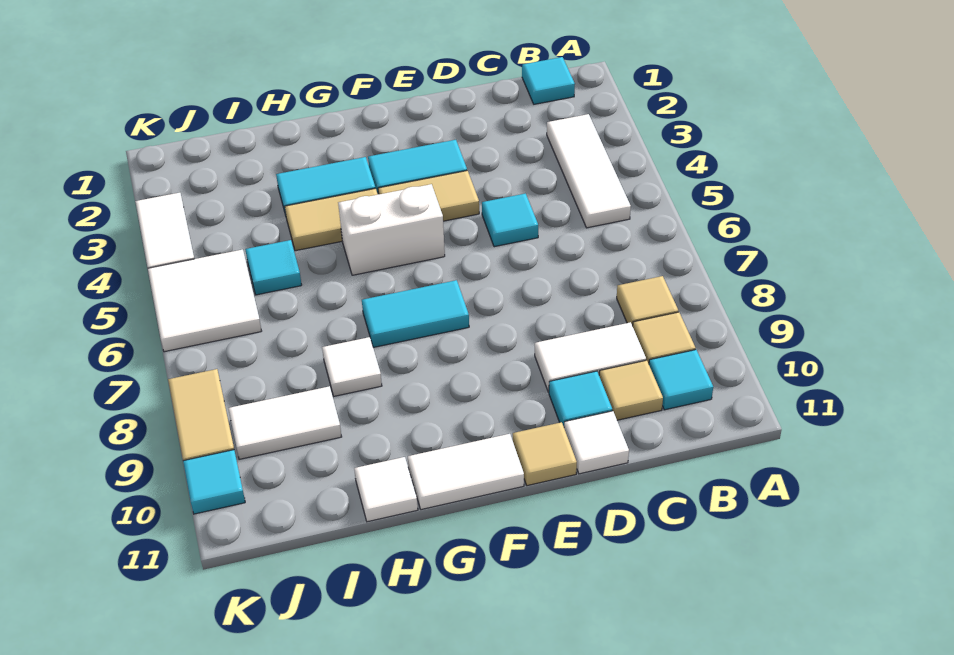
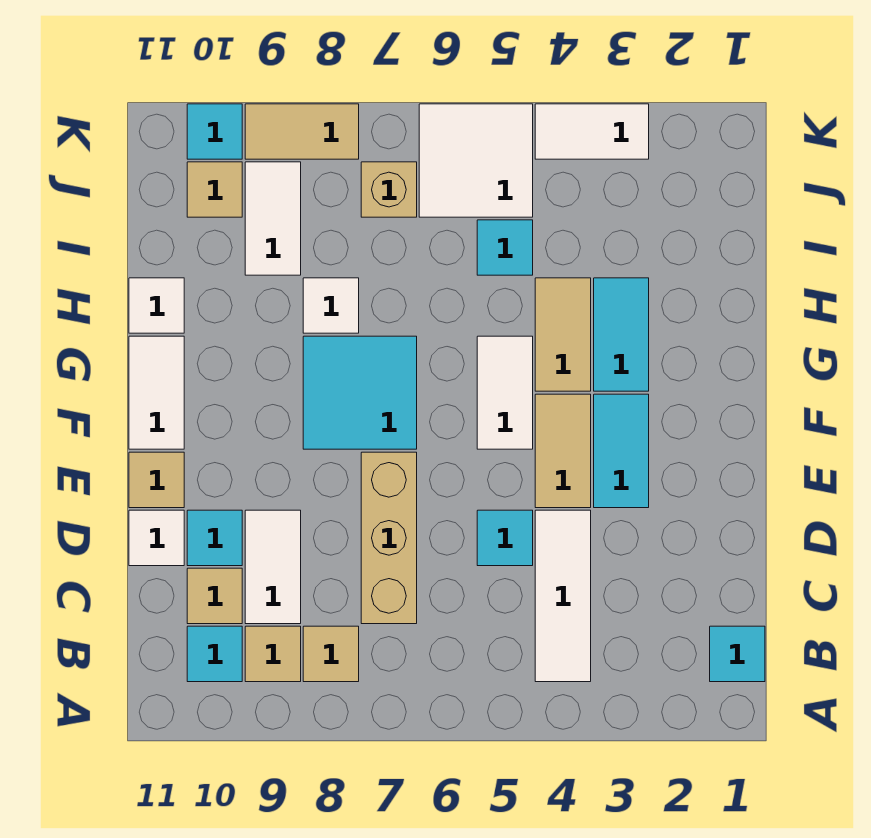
white tile B3:B5 level 1 -> white tile B4:D4 level 1
none -> tan brick C7:E7 level 1
white brick F5:G5 level 1 -> white tile F5:G5 level 1
cyan tile F7:G7 level 1 -> cyan tile F7:G8 level 1
none -> tan brick J7 level 1
none -> tan tile J10 level 1

